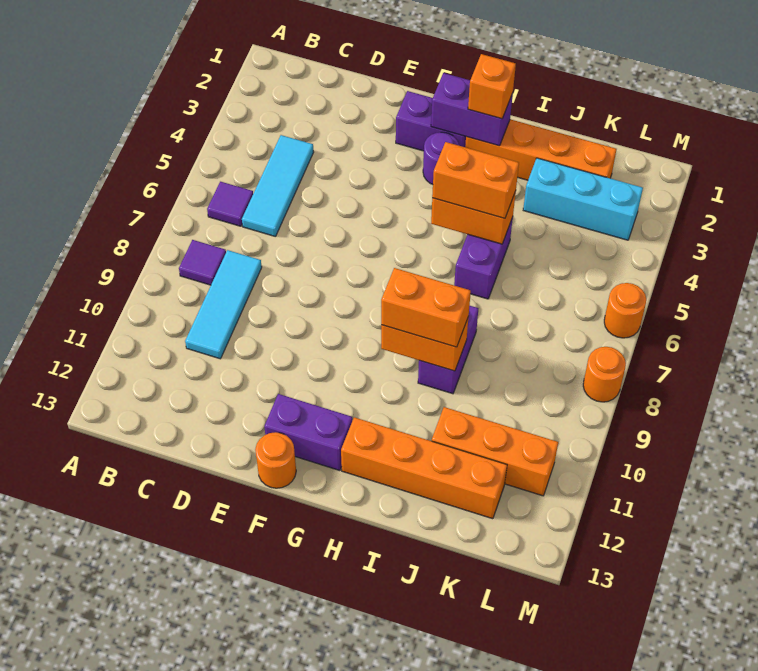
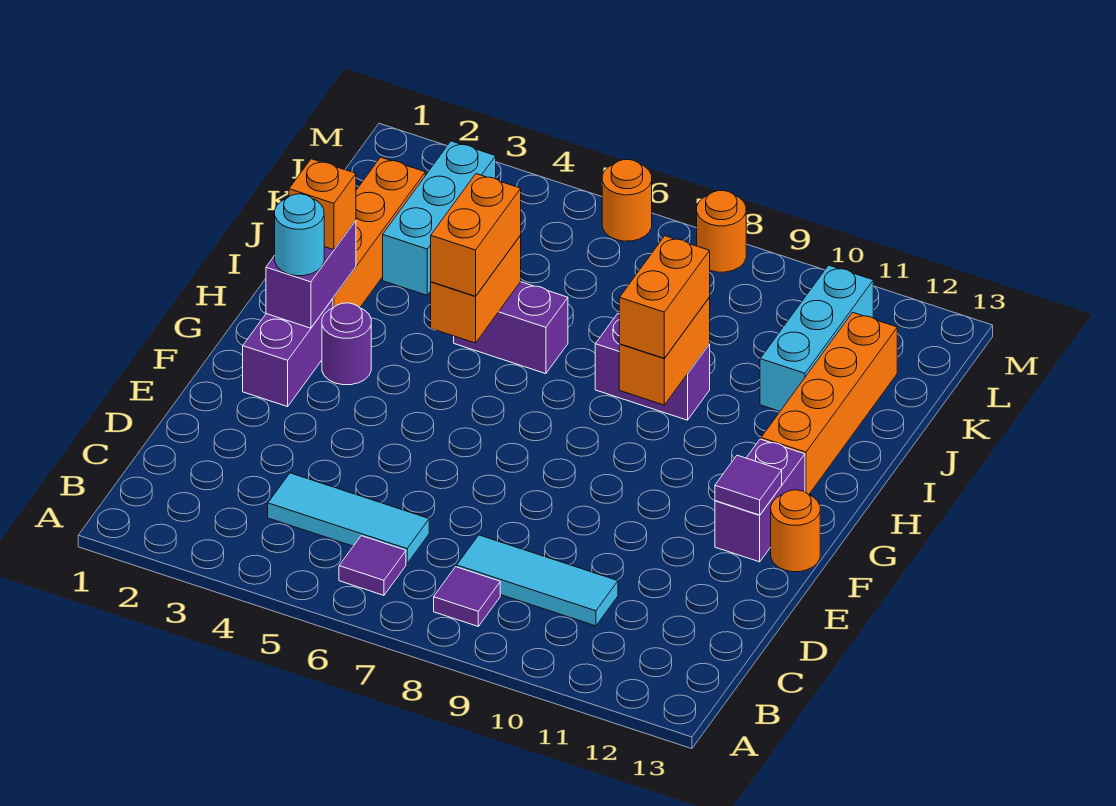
none -> purple tile F12 level 2
none -> cyan round brick G2 level 3
orange brick J11:L11 level 1 -> cyan brick J11:L11 level 1

